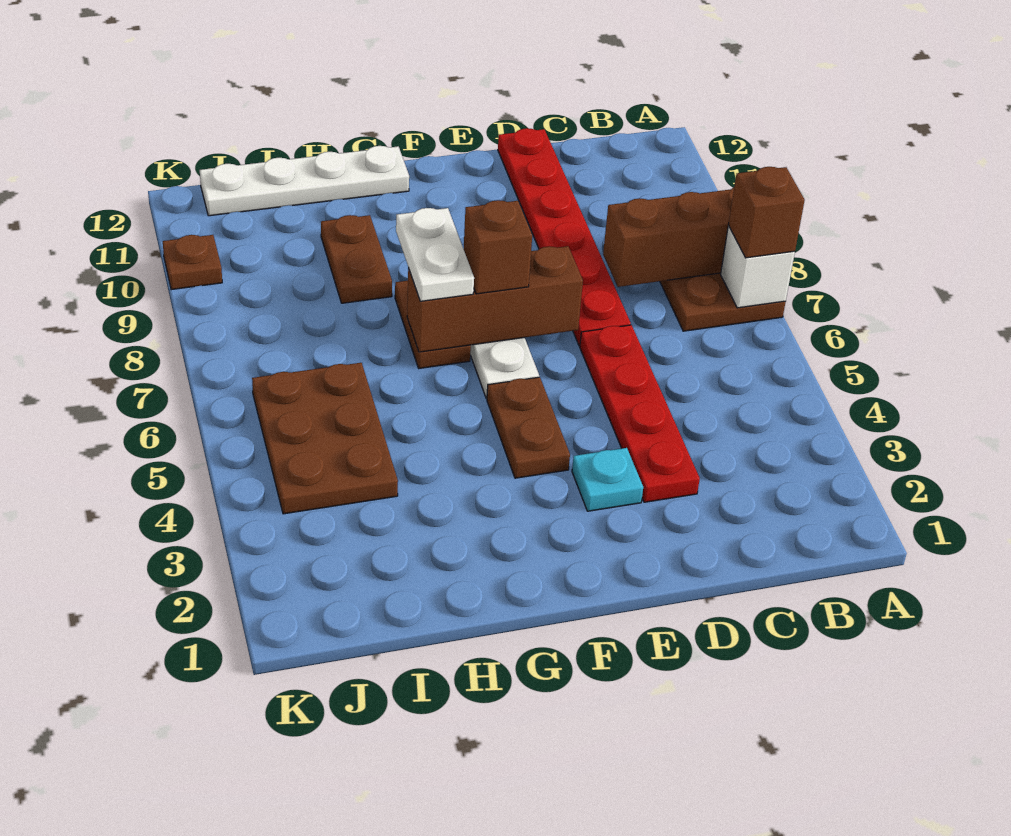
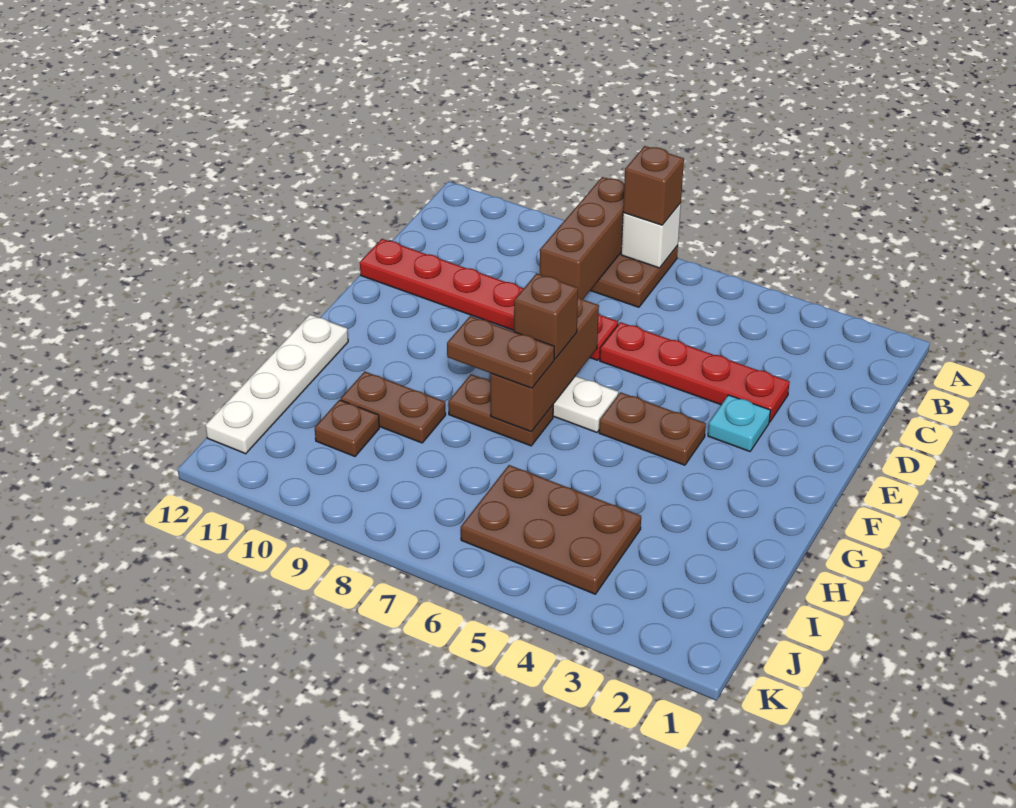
white plate G7:G8 level 3 -> brown plate G7:G8 level 3
brown plate K10 level 1 -> brown plate I10 level 1

